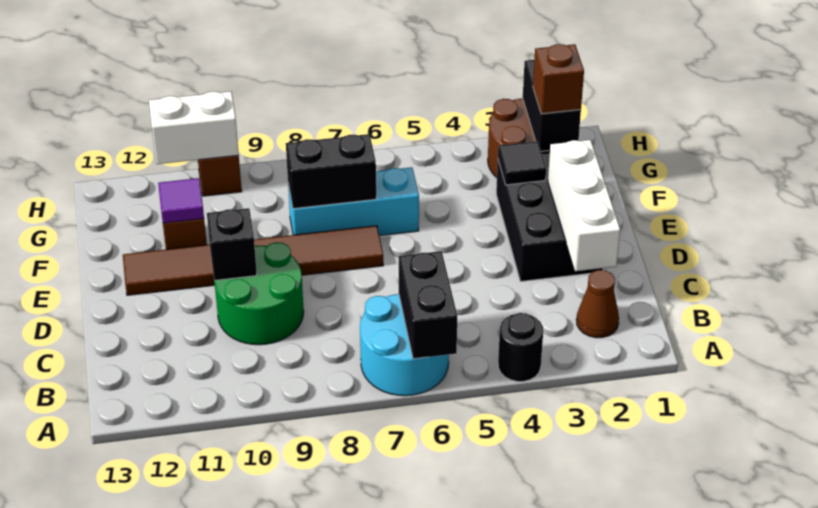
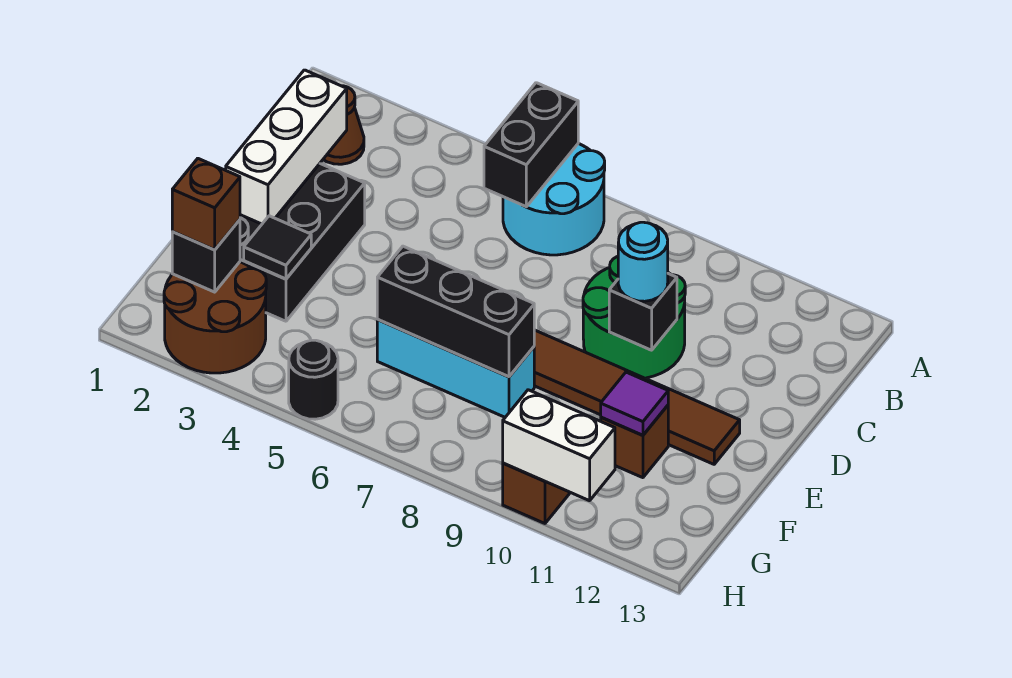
black round brick A4 level 1 -> black round brick H5 level 1
none -> cyan round brick D10 level 3
black brick F7:F8 level 2 -> black brick F6:F8 level 2
black brick G2:H2 level 2 -> black brick G2 level 2

